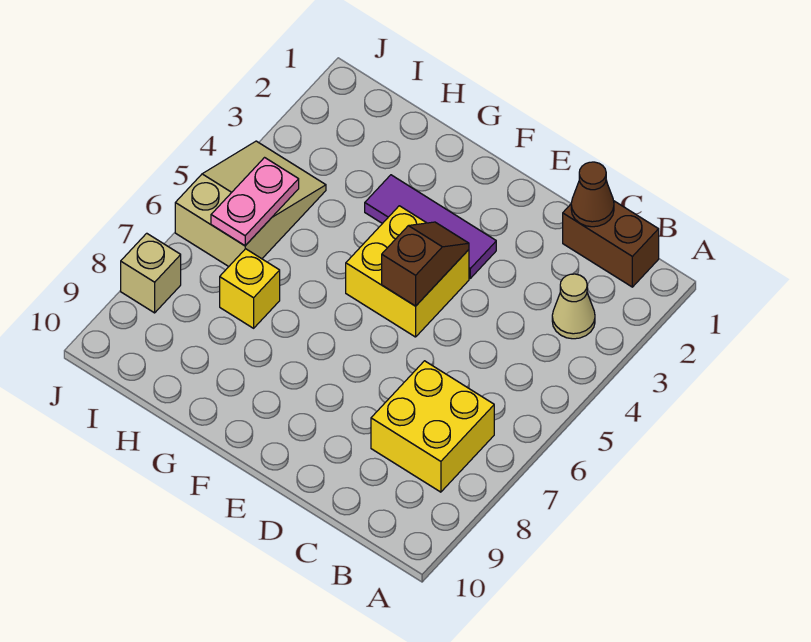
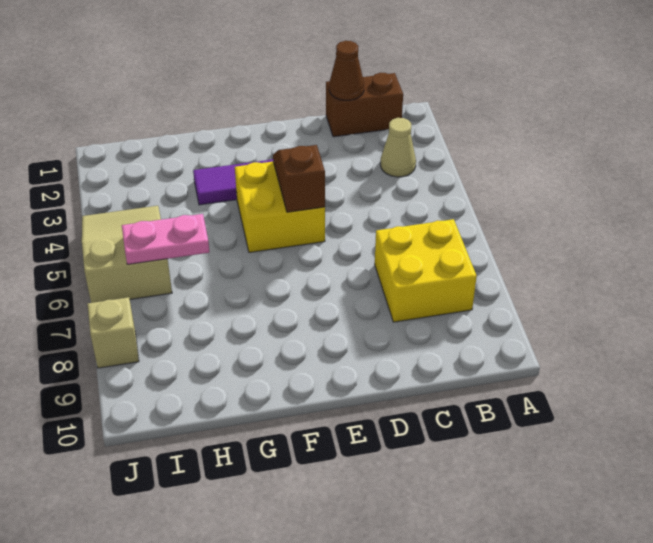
yellow brick H7 level 1 -> none
pink plate I5:I6 level 2 -> pink plate H6:I6 level 2

